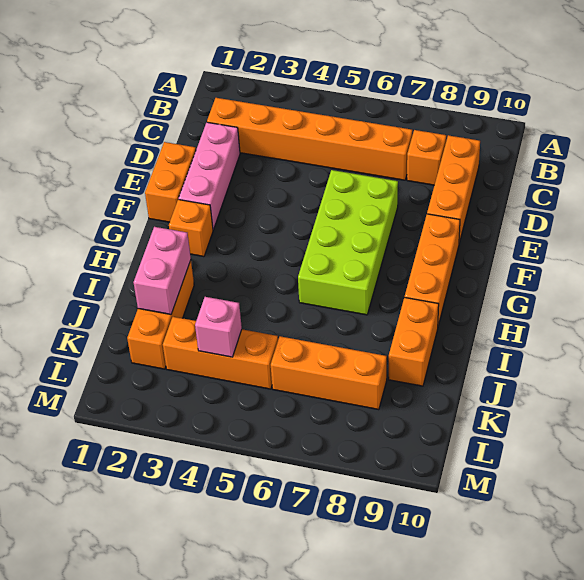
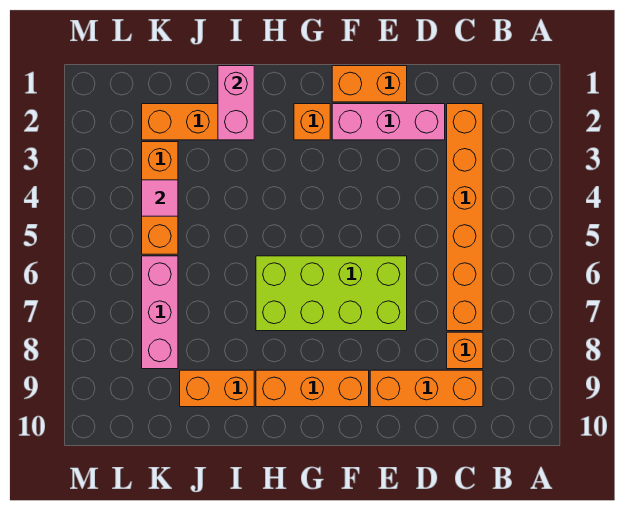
pink brick I2:J2 level 2 -> pink brick I1:I2 level 2
pink brick K4 level 2 -> pink tile K4 level 2
orange brick K6:K8 level 1 -> pink brick K6:K8 level 1

